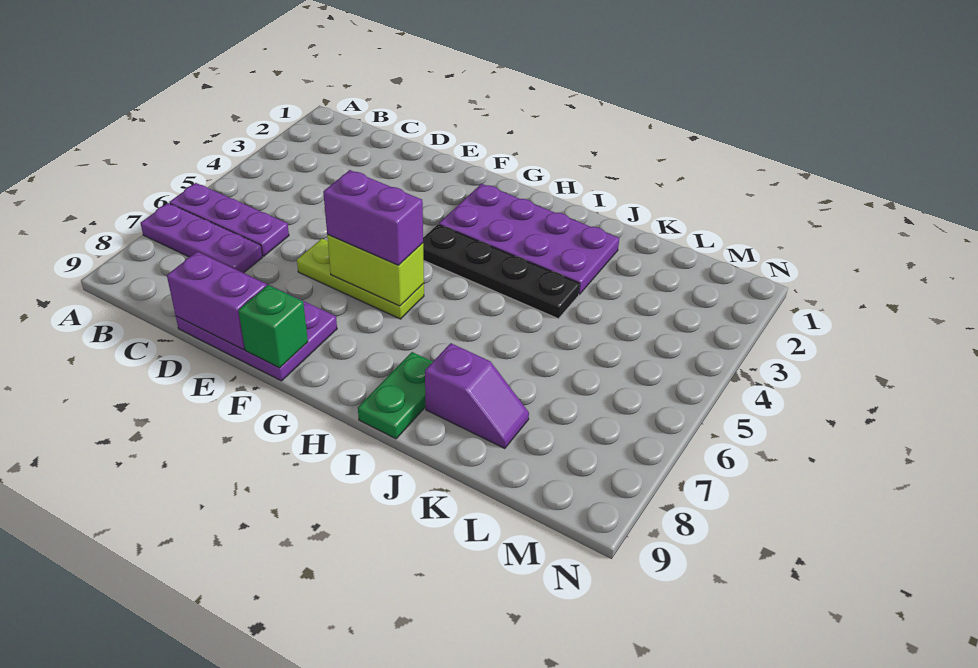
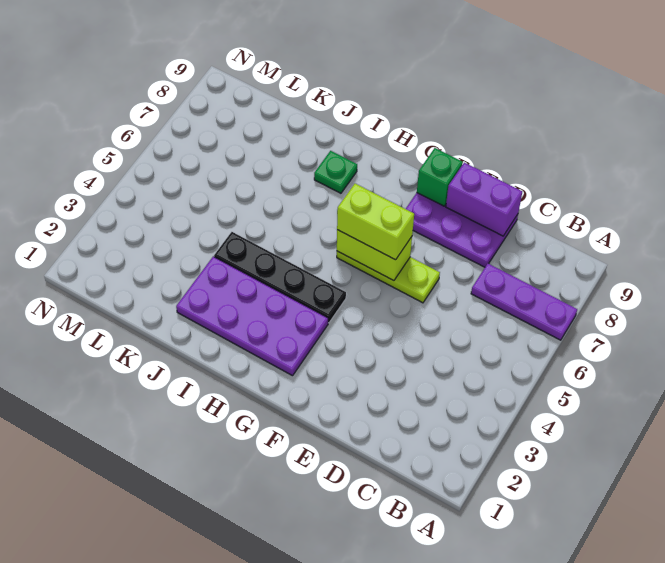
purple plate A6:C6 level 1 -> none
purple brick F6:G6 level 3 -> lime brick F6:G6 level 3
green plate I8:I9 level 1 -> green plate I8 level 1
purple slope J8:K8 level 1 top J -> none

